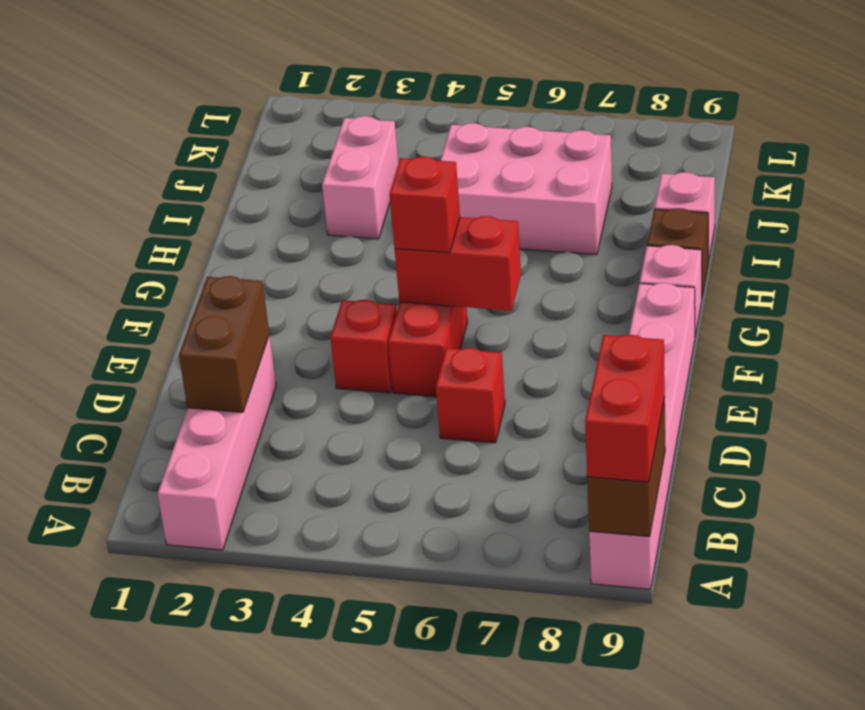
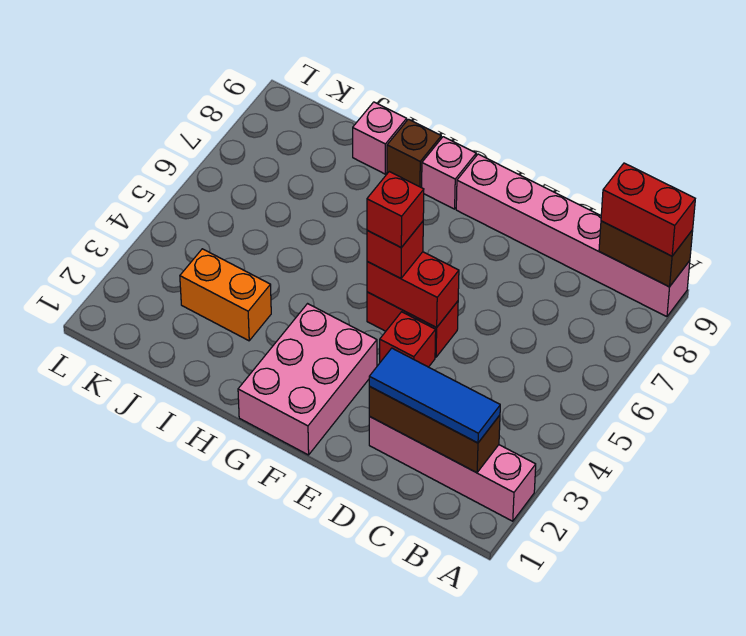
none -> blue tile B2:D2 level 3
brown brick C2:D2 level 2 -> brown brick B2:D2 level 2
red brick D6 level 1 -> red brick F5 level 4
red brick F5:F6 level 2 -> red brick E5:F5 level 2
pink brick I3:J3 level 1 -> orange brick I3:J3 level 1
pink brick I5:J7 level 1 -> pink brick F1:G3 level 1

